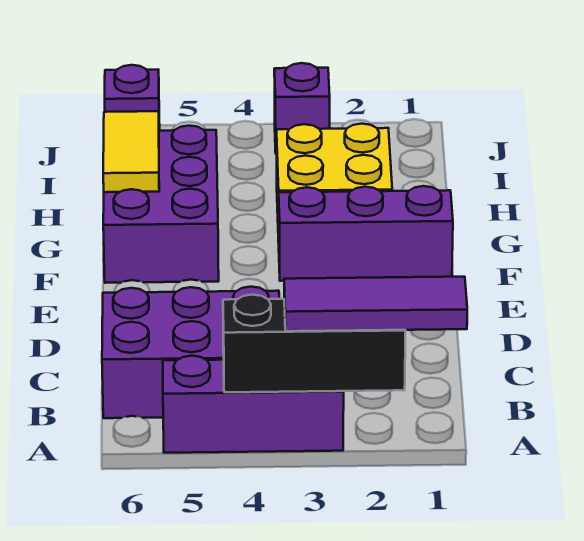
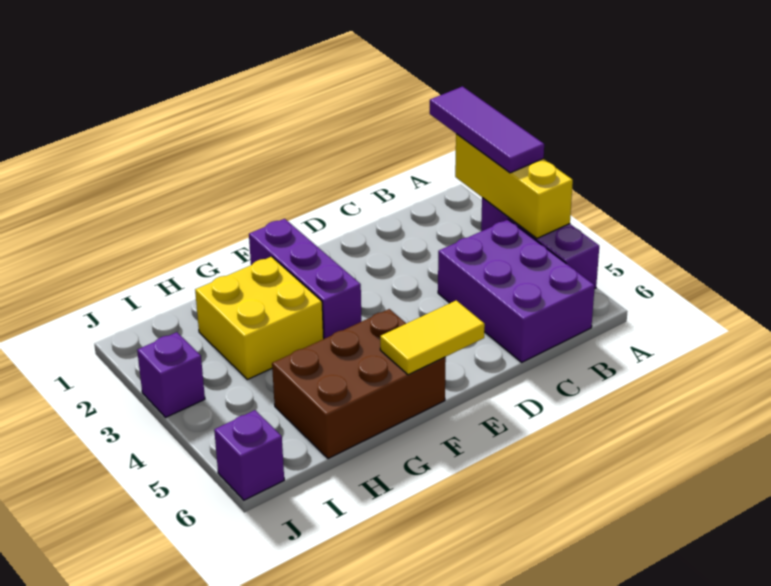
black brick A2:A4 level 2 -> yellow brick A2:A4 level 2
purple brick F5:H6 level 1 -> brown brick F5:H6 level 1
yellow tile G6:H6 level 2 -> yellow tile E6:F6 level 2

